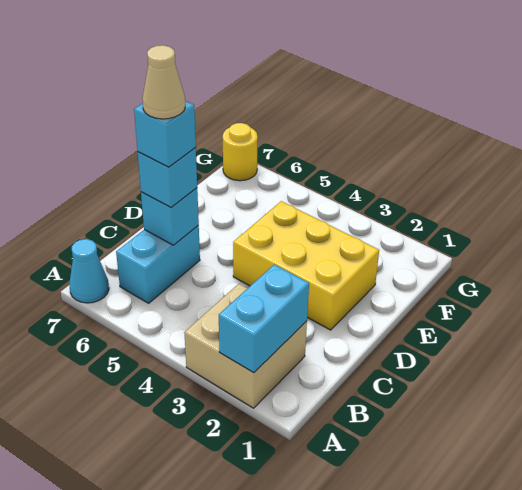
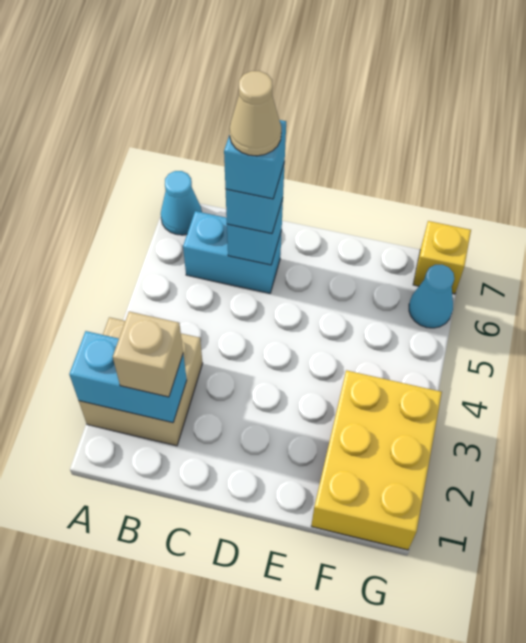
none -> tan brick B2 level 3
yellow brick D2:E4 level 1 -> yellow brick F1:G3 level 1
none -> cyan cone G6 level 1
yellow round brick G7 level 1 -> yellow brick G7 level 1

